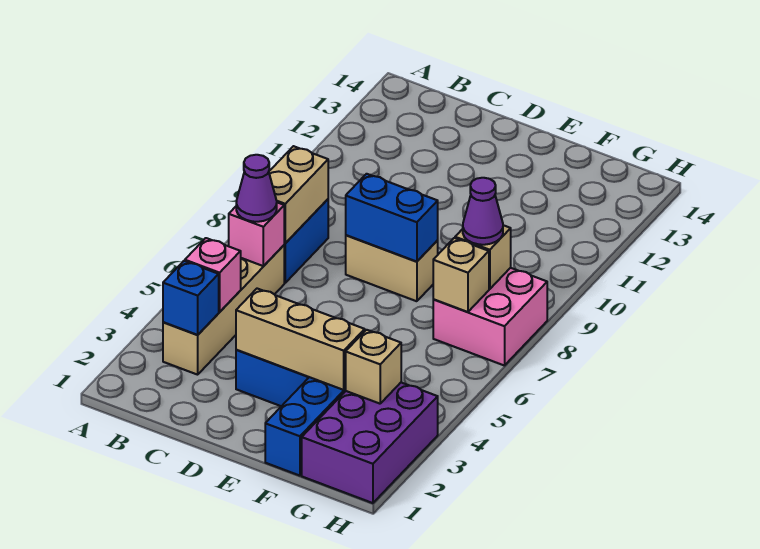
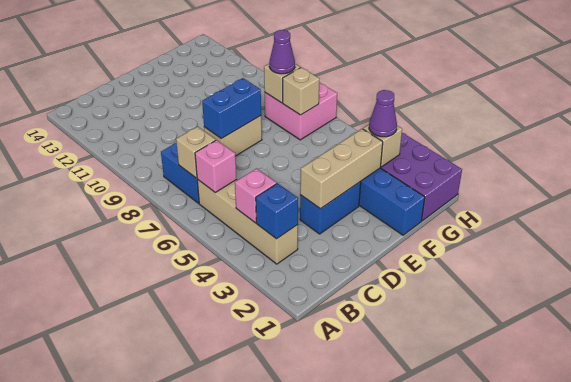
purple cone B6 level 3 -> purple cone G3 level 3
tan brick B7:B8 level 2 -> tan brick B7 level 2

